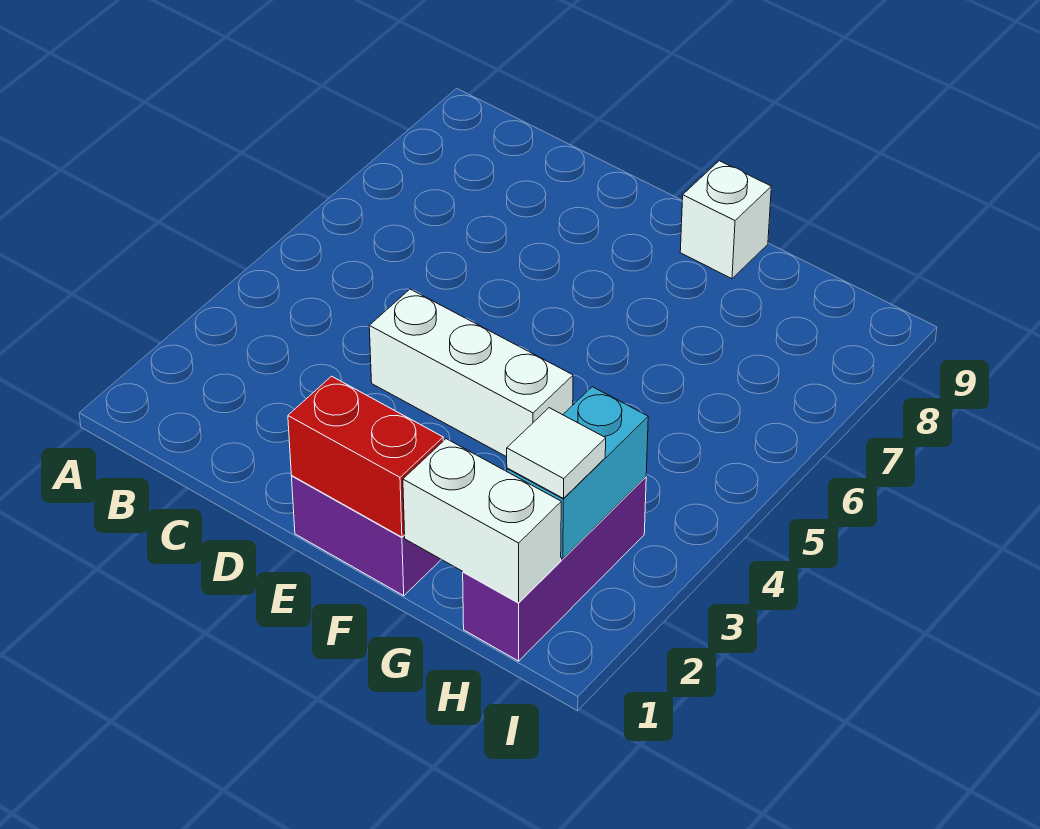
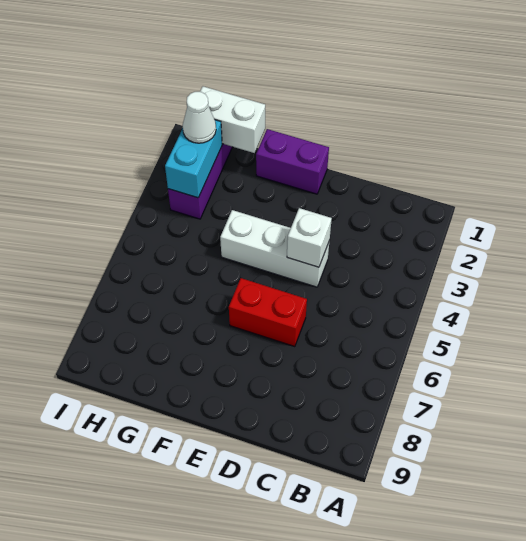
red brick E1:F1 level 2 -> red brick D6:E6 level 1
white brick F9 level 1 -> white brick D4 level 2
white tile H2 level 3 -> white cone H2 level 3

